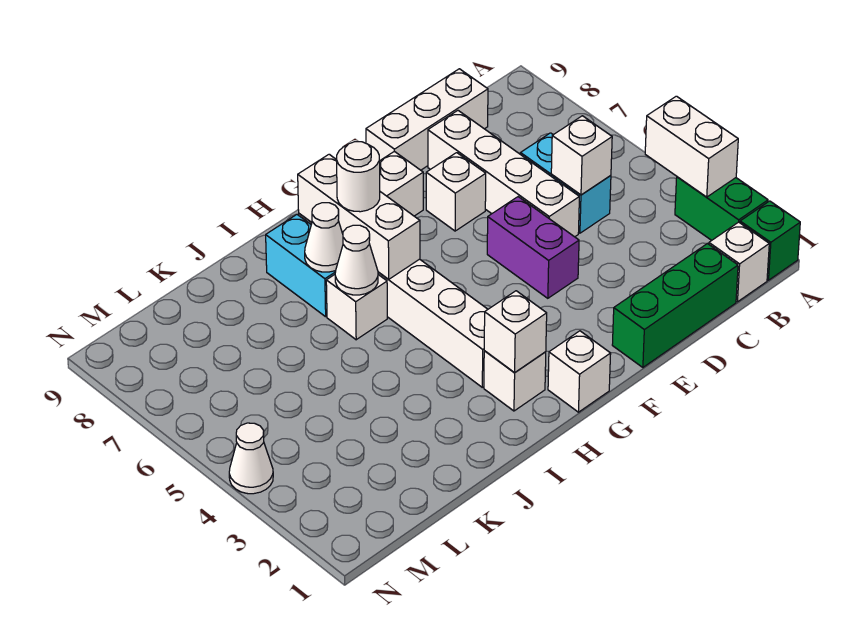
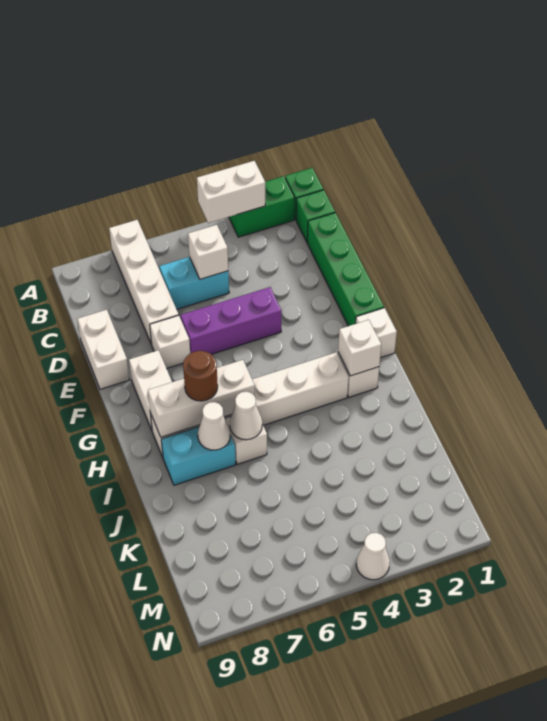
white brick B1 level 1 -> green brick B1 level 1
green brick C1:E1 level 1 -> green brick C1:F1 level 1
white brick C9:E9 level 1 -> white brick D9:E9 level 1
white brick D5:D8 level 1 -> white brick A7:D7 level 1
purple brick E4:E5 level 1 -> purple brick E4:E6 level 1
white round brick H7 level 3 -> brown round brick H7 level 3

